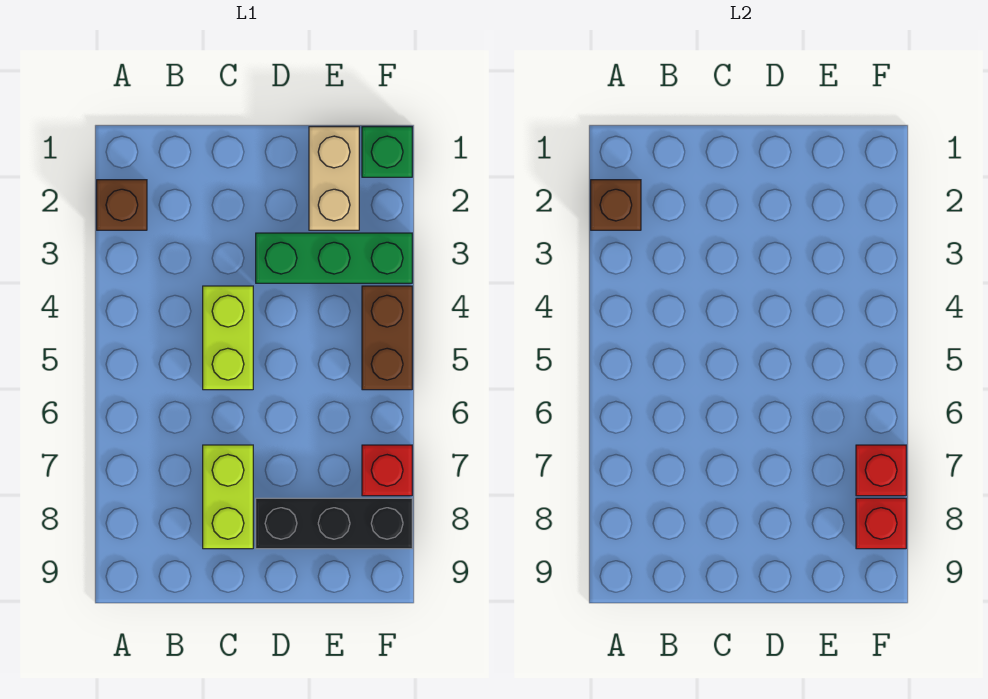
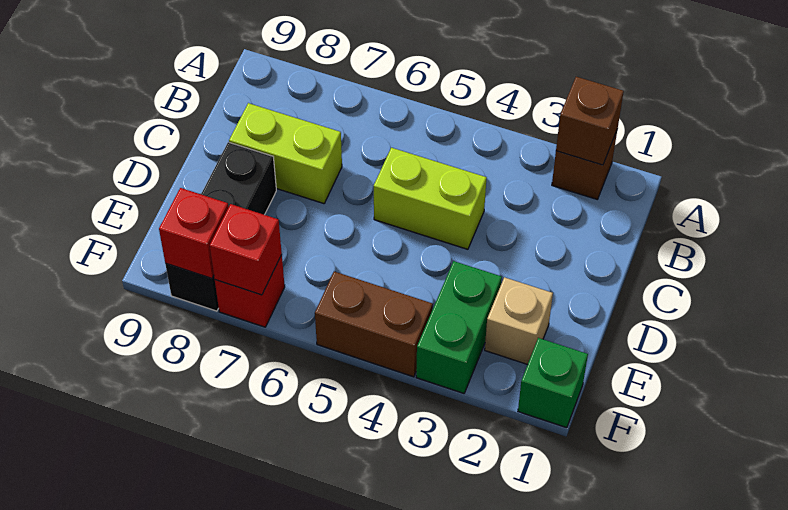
green brick D3:F3 level 1 -> green brick E3:F3 level 1
tan brick E1:E2 level 1 -> tan brick E2 level 1

